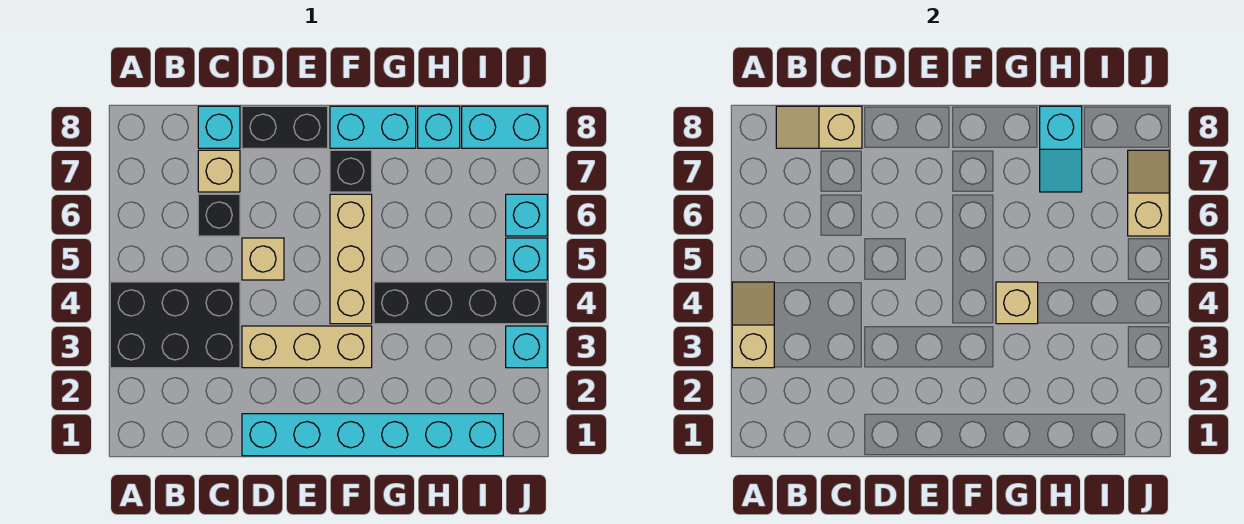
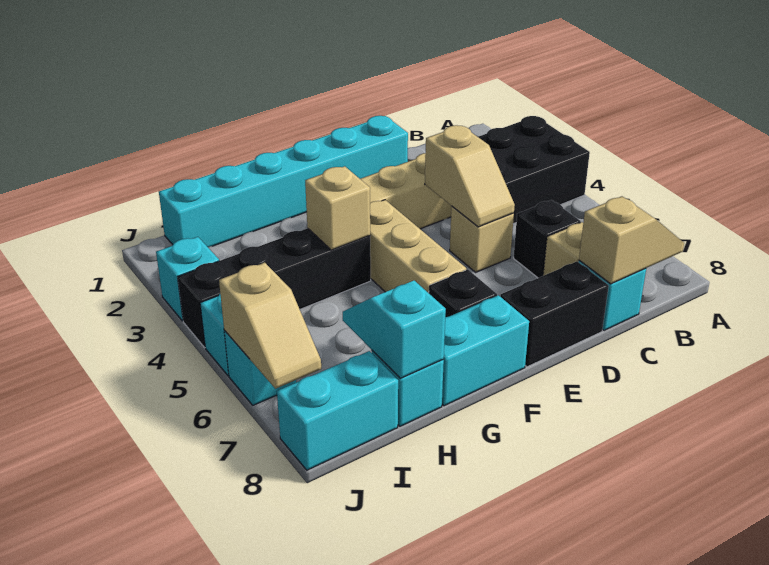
tan slope A3:A4 level 2 top 3 -> tan slope D4:D5 level 2 top 4

